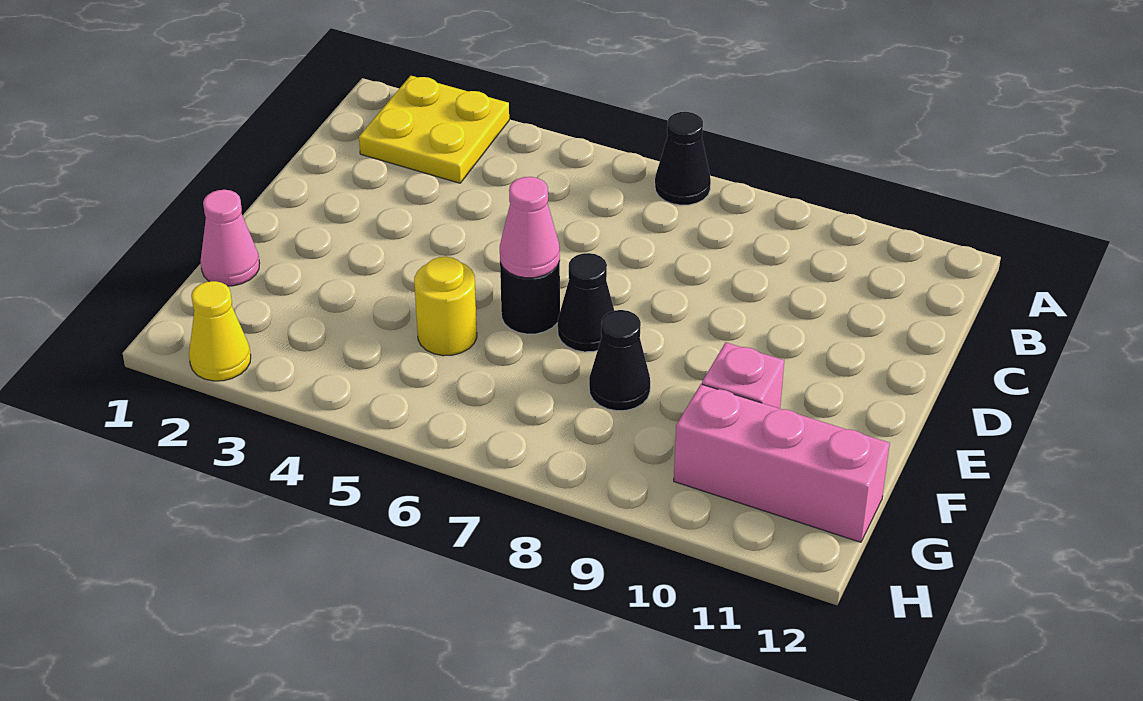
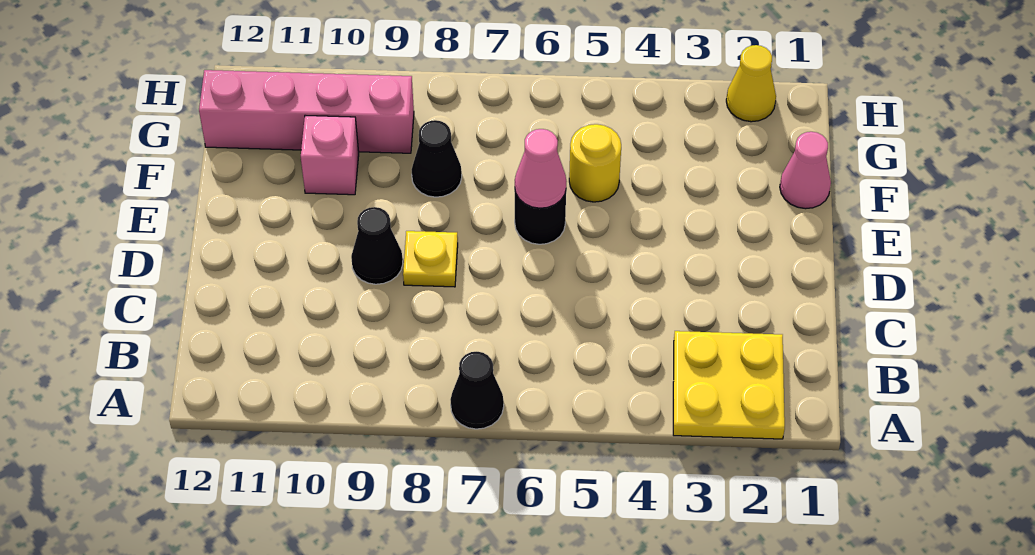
none -> yellow plate D8 level 1
black cone E7 level 1 -> black cone D9 level 1
pink brick G10:G12 level 1 -> pink brick G9:G12 level 1

